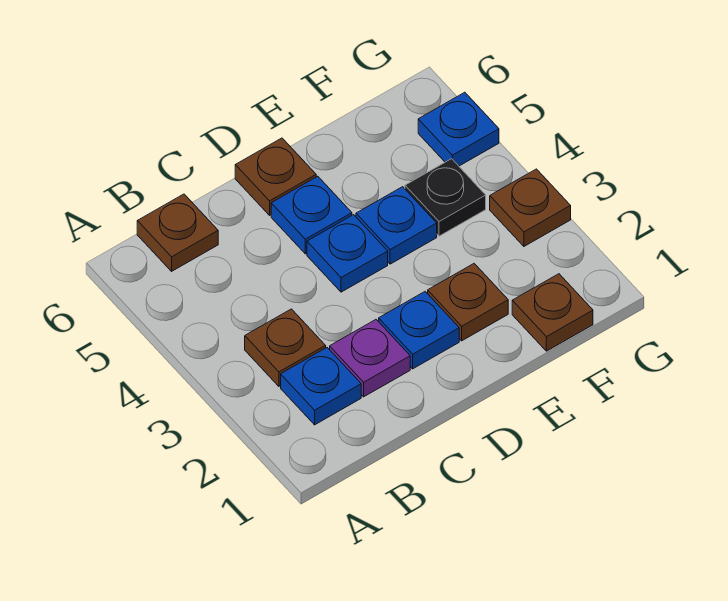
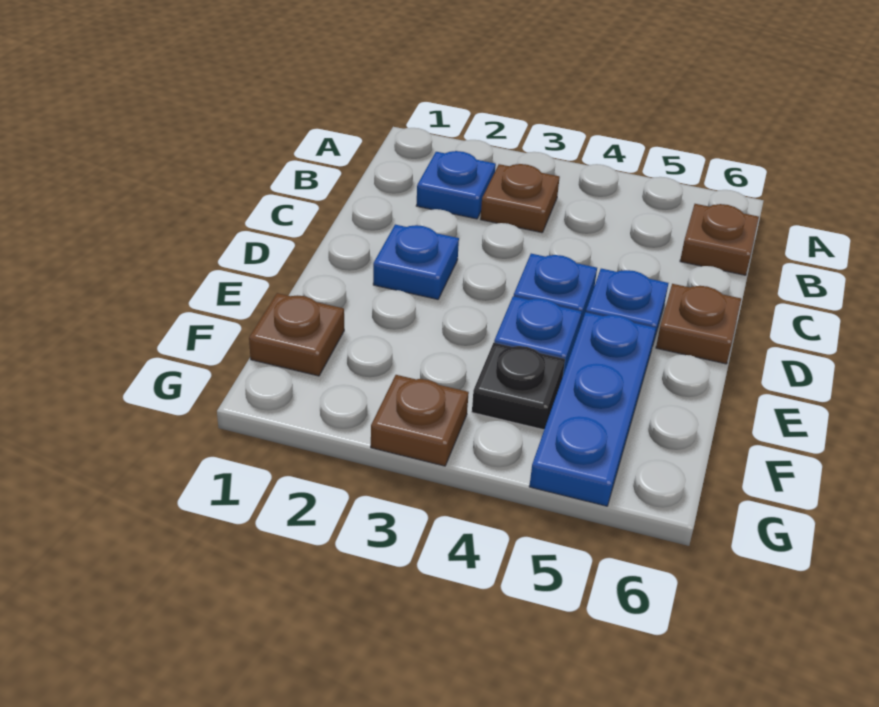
purple plate C2 level 1 -> none
brown plate E2 level 1 -> none
blue plate G5 level 1 -> blue plate E5:G5 level 1

